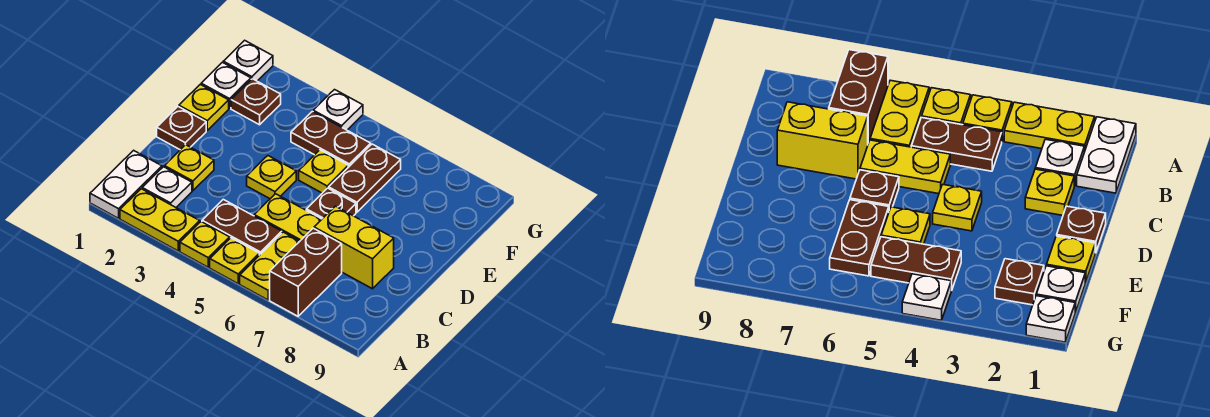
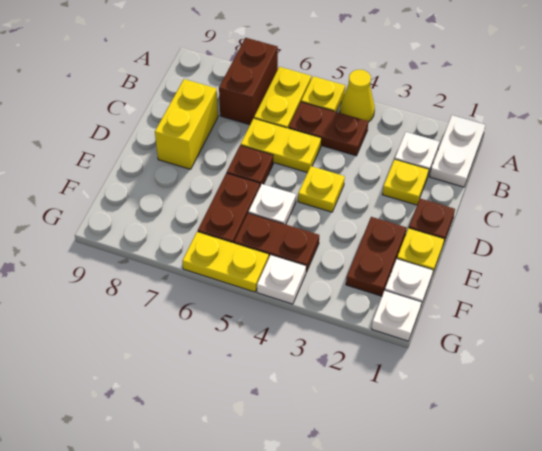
yellow plate A2:A3 level 1 -> yellow plate G5:G6 level 1
yellow plate A4 level 1 -> yellow cone A4 level 1
yellow brick C7:C8 level 1 -> yellow brick C8:D8 level 1
yellow plate E5 level 1 -> white plate E5 level 1
brown plate F2 level 1 -> brown plate E2:F2 level 1

